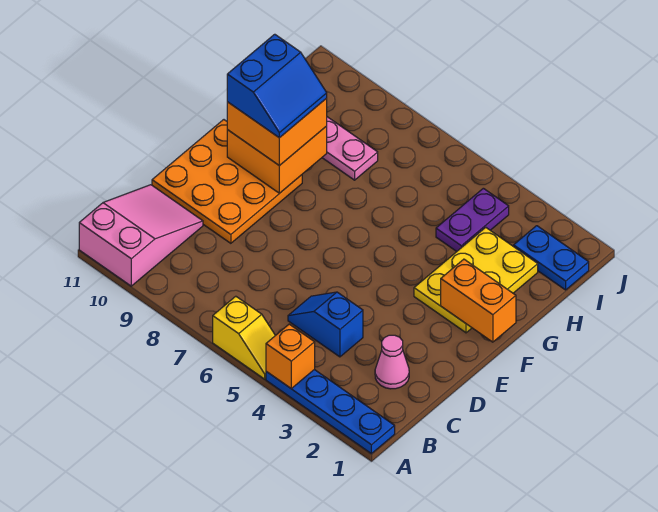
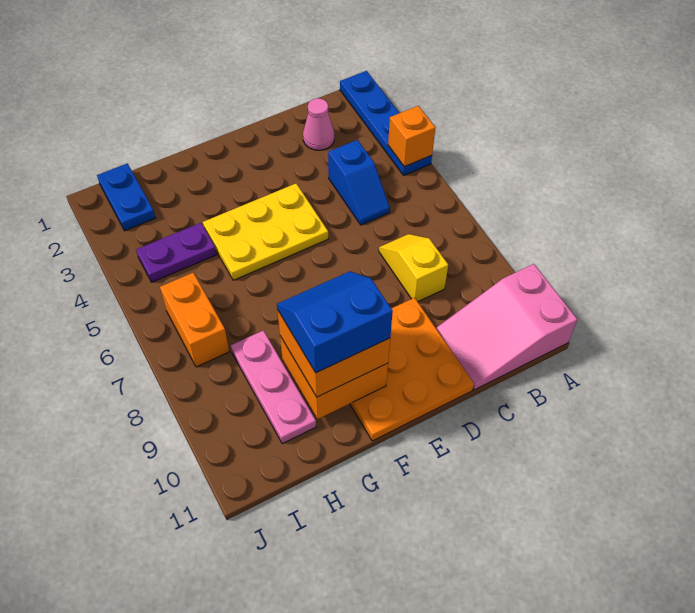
yellow slope A5:A6 level 1 top 6 -> yellow slope C7:C8 level 1 top 8
orange brick F1:F2 level 2 -> orange brick I6:I7 level 1
yellow plate F2:H3 level 1 -> yellow plate E4:G5 level 1

